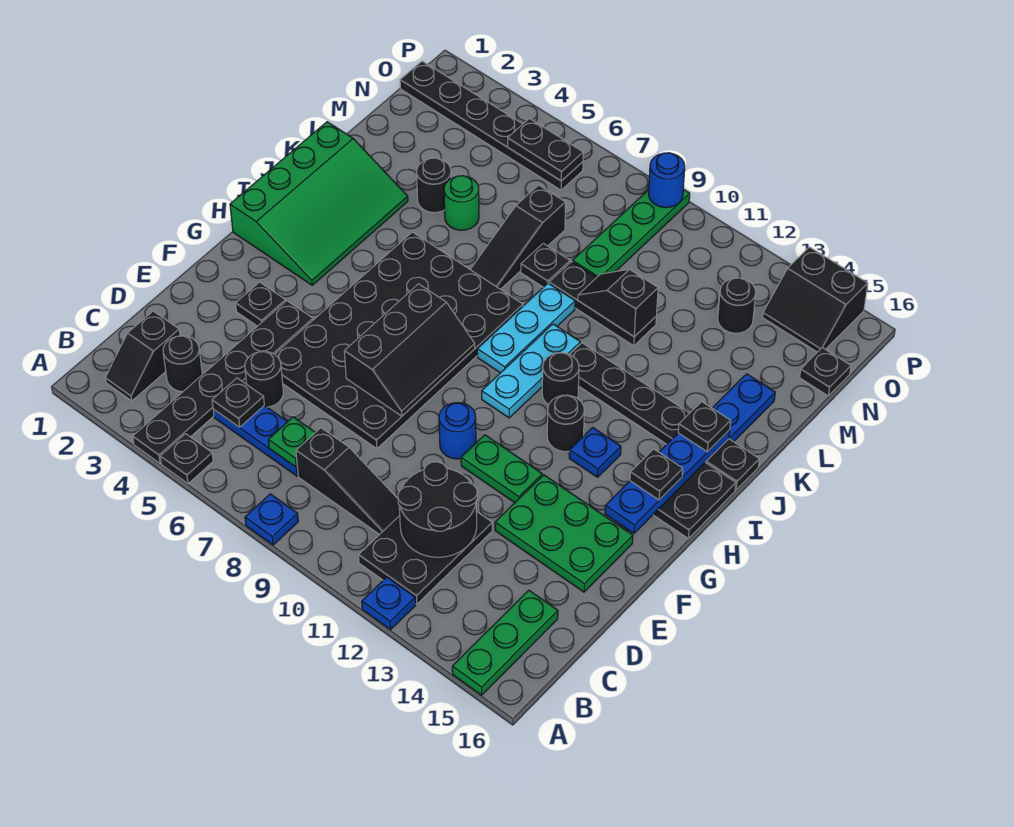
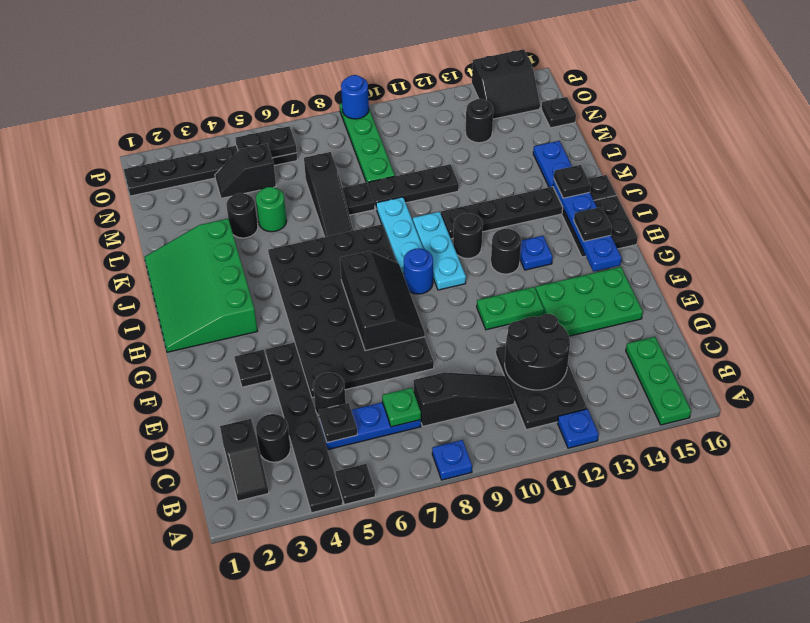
blue round brick F10 level 1 -> blue round brick H9 level 1
green slope H1:K3 level 1 top 1 -> green slope H1:K3 level 1 top 3
black slope L10:L11 level 2 top 11 -> black slope N4:N5 level 1 top 5

